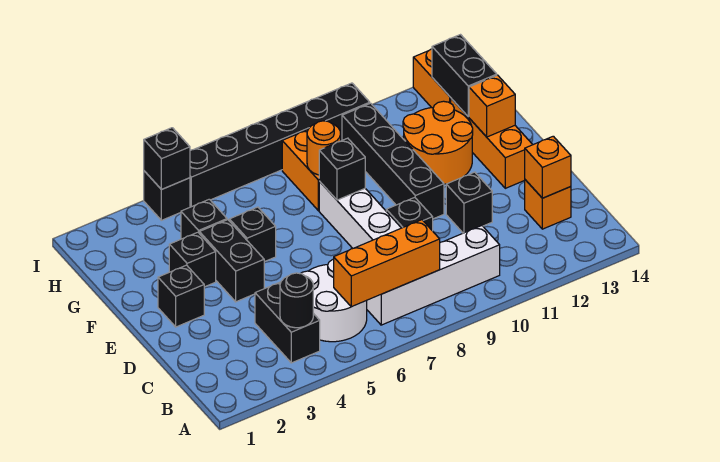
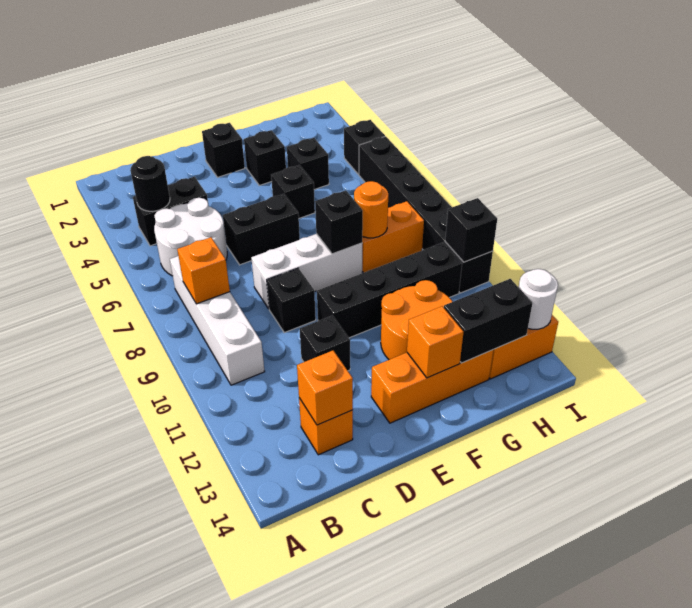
orange brick B6:B8 level 2 -> orange brick B8 level 2
black brick E4:F4 level 1 -> black brick D6:E6 level 1
black brick I4 level 2 -> black brick I10 level 2
none -> white round brick I13 level 2

